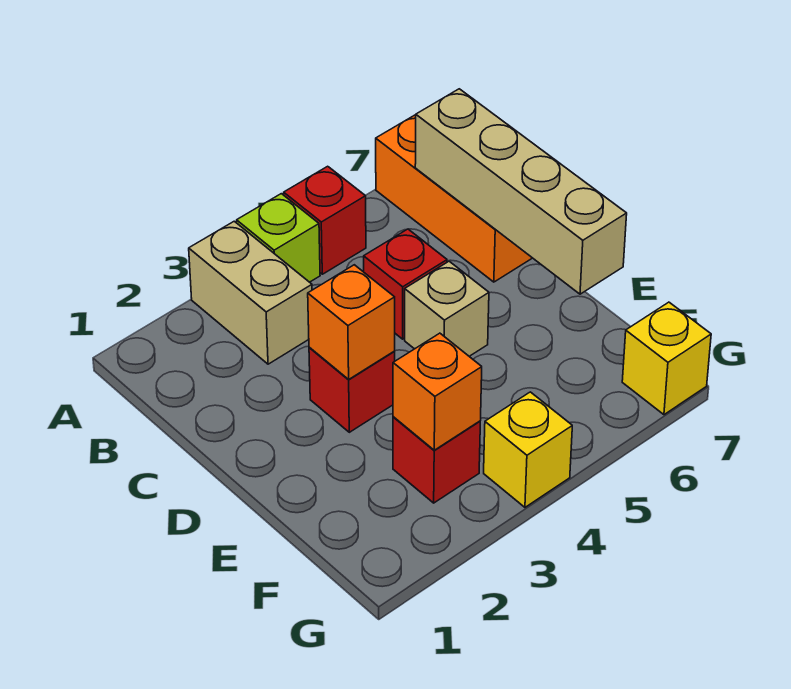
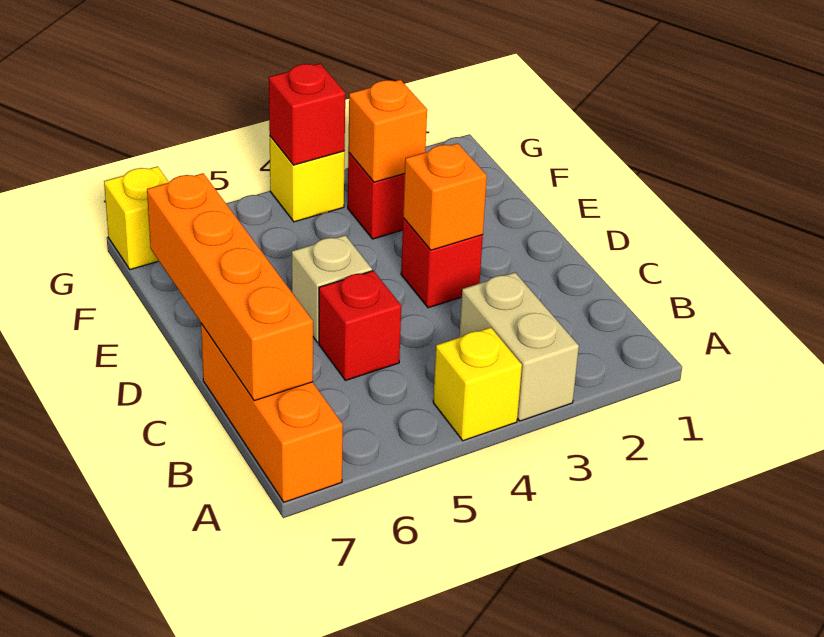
lime brick A4 level 1 -> yellow brick A4 level 1
red brick A5 level 1 -> red brick G4 level 2
tan brick B7:E7 level 2 -> orange brick B7:E7 level 2

